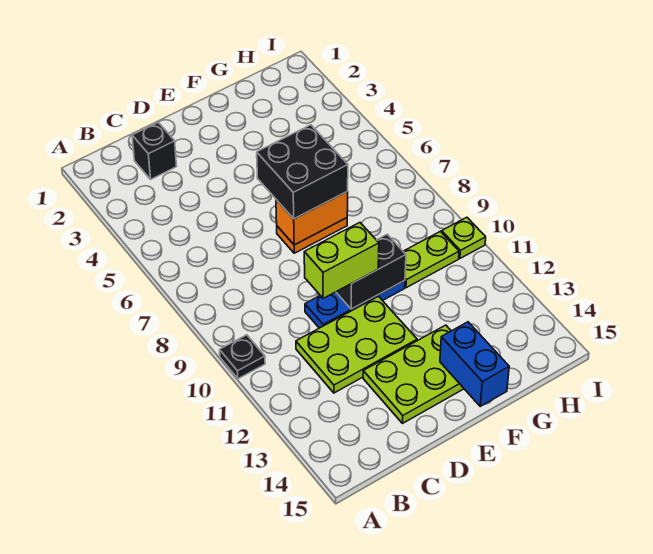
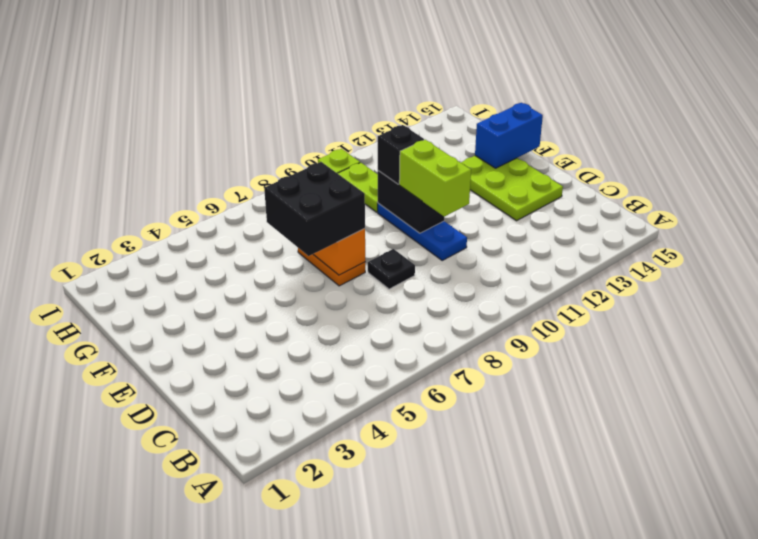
black plate A10 level 1 -> black plate D8 level 1
black brick C2 level 1 -> black brick F10 level 3
lime plate C11:E12 level 1 -> none

